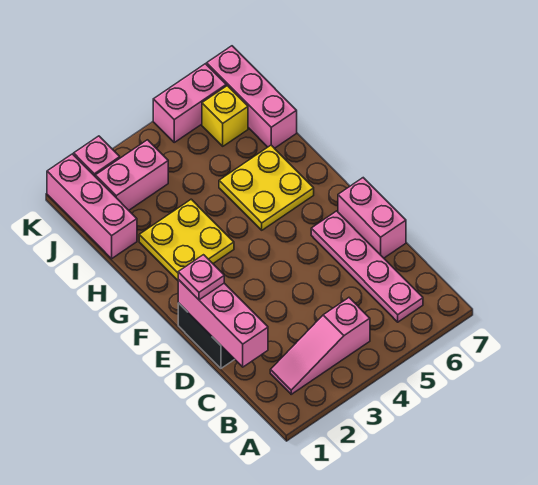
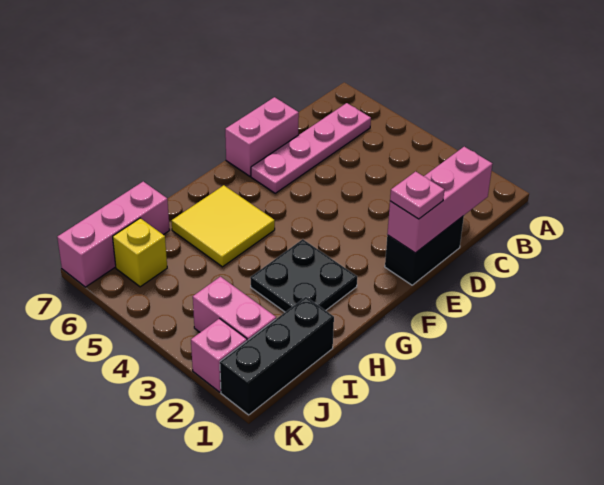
pink slope B2:B4 level 1 top 4 -> none
yellow plate G2:H3 level 1 -> black plate G2:H3 level 1
yellow plate G5:H6 level 1 -> yellow tile G5:H6 level 1
pink brick I1:K1 level 1 -> black brick I1:K1 level 1
pink brick K5:K6 level 1 -> none

